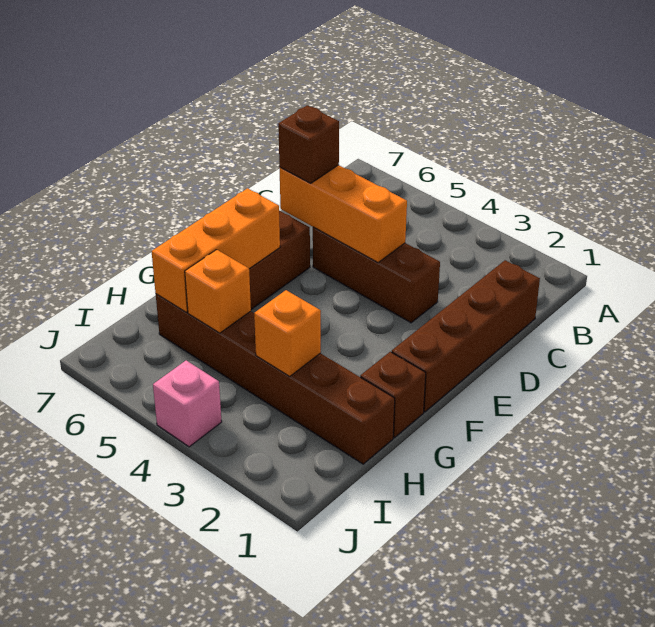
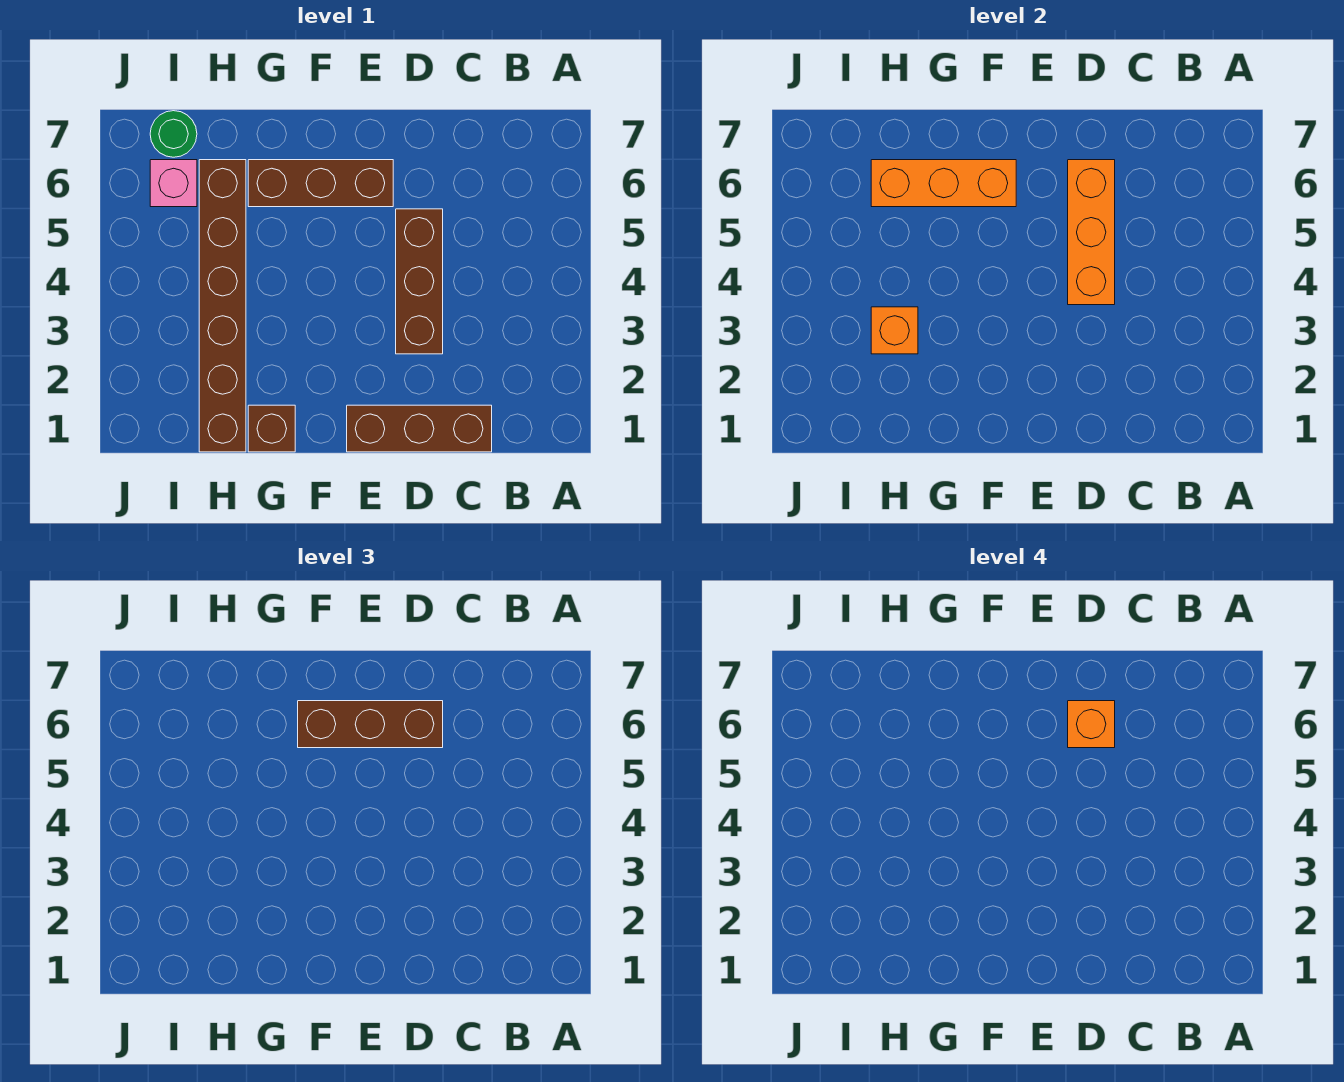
brown brick C1:F1 level 1 -> brown brick C1:E1 level 1
brown brick D6 level 3 -> brown brick D6:F6 level 3
orange brick H5 level 2 -> orange brick D6 level 4
none -> green round brick I7 level 1
pink brick J4 level 1 -> pink brick I6 level 1

